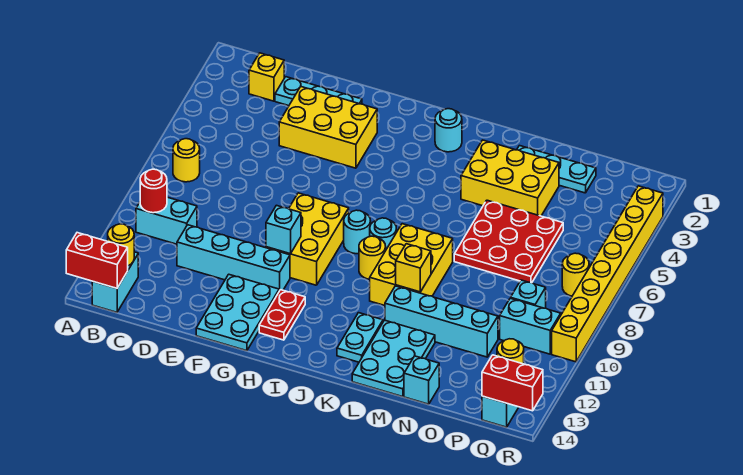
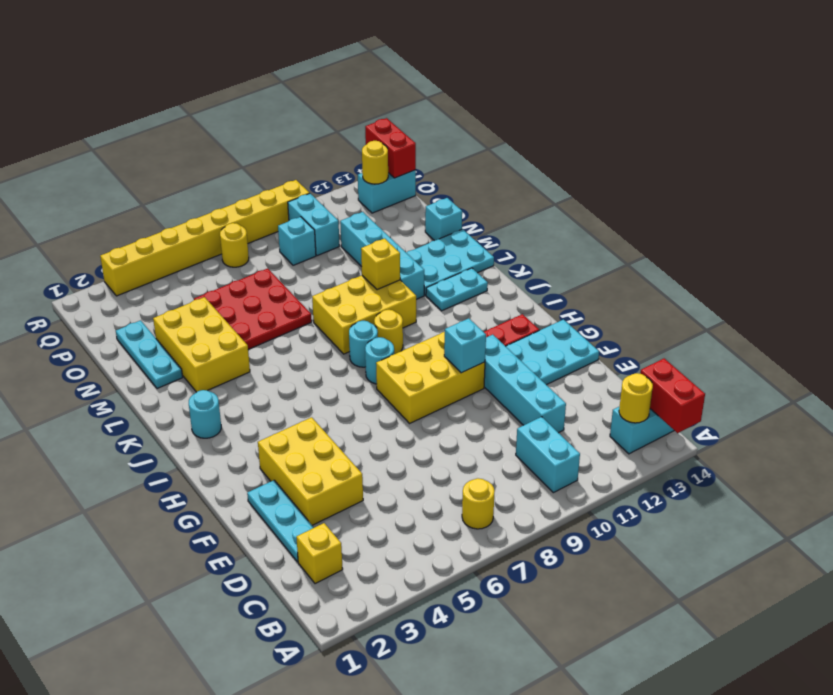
red round brick B10 level 2 -> none

